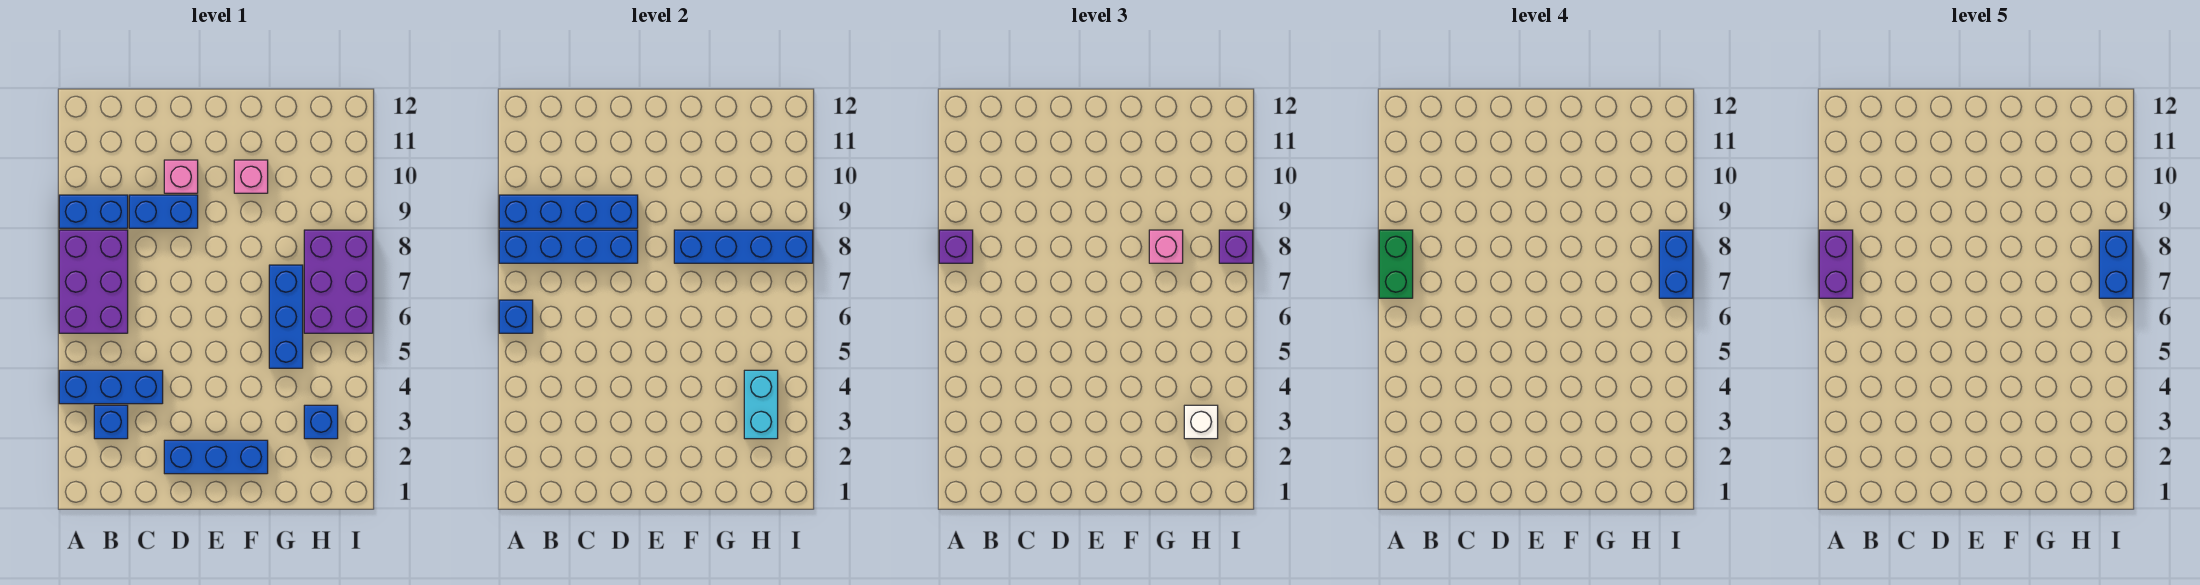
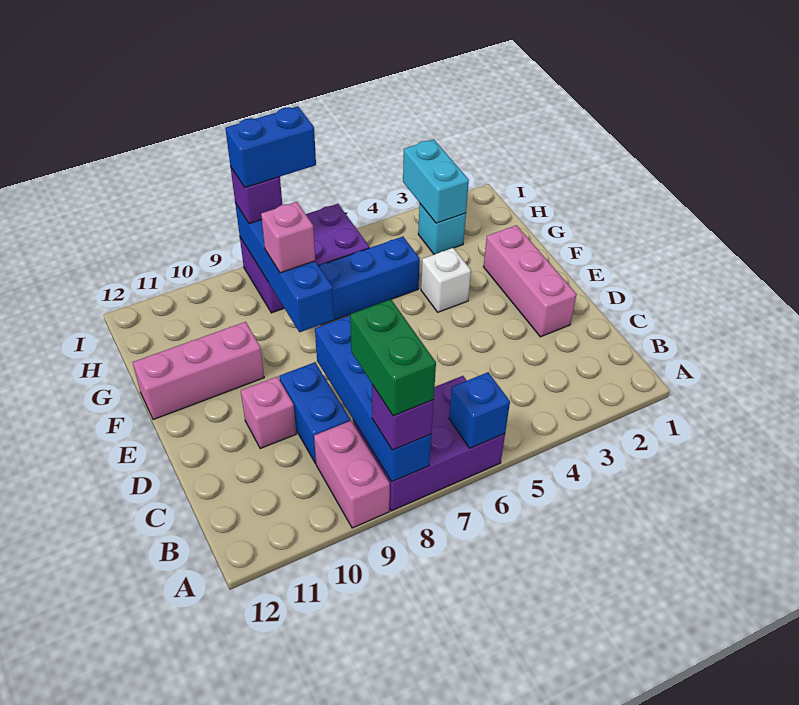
blue brick A4:C4 level 1 -> none
green brick A7:A8 level 4 -> green brick A8:B8 level 4
purple brick A7:A8 level 5 -> none
blue brick A9:B9 level 1 -> pink brick A9:B9 level 1
blue brick A9:D9 level 2 -> none
blue brick B3 level 1 -> none
blue brick D2:F2 level 1 -> pink brick D2:F2 level 1
pink brick F10 level 1 -> pink brick F10:F12 level 1
blue brick H3 level 1 -> cyan brick H3 level 1
cyan brick H3:H4 level 2 -> cyan brick H3:I3 level 2
white brick H3 level 3 -> white brick F4 level 1
blue brick I7:I8 level 5 -> none

